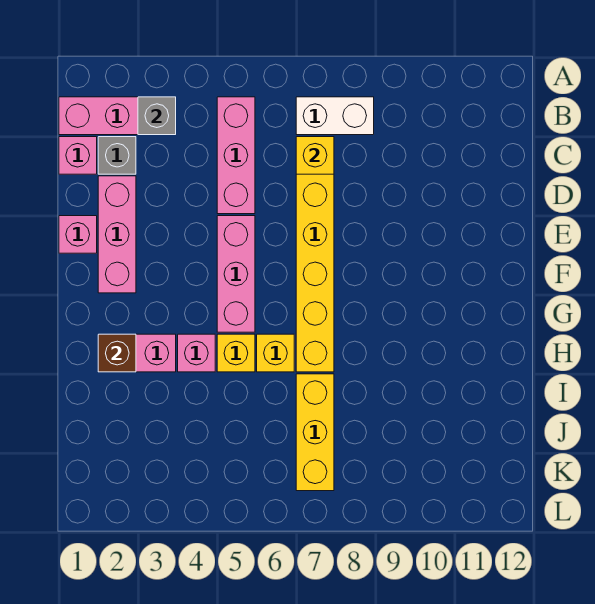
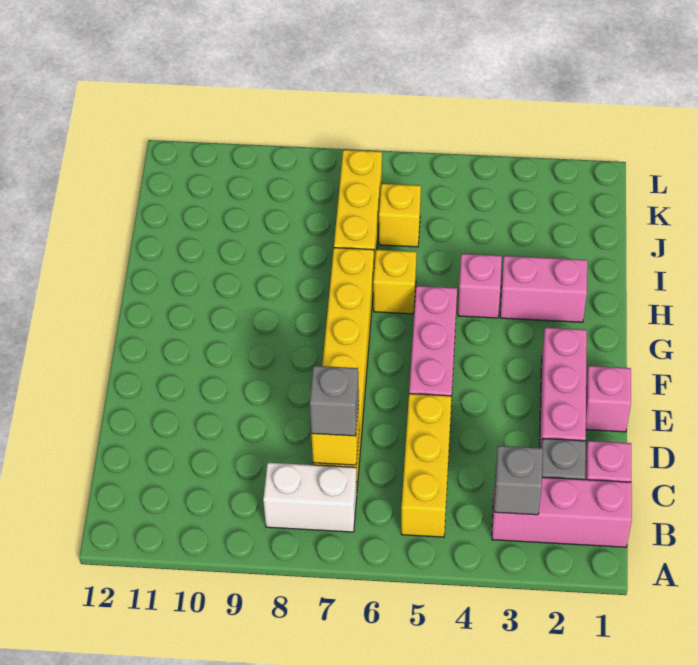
pink brick B5:D5 level 1 -> yellow brick B5:D5 level 1
none -> grey brick C7 level 3
brown brick H2 level 2 -> none
yellow brick H5 level 1 -> yellow brick J6 level 1

